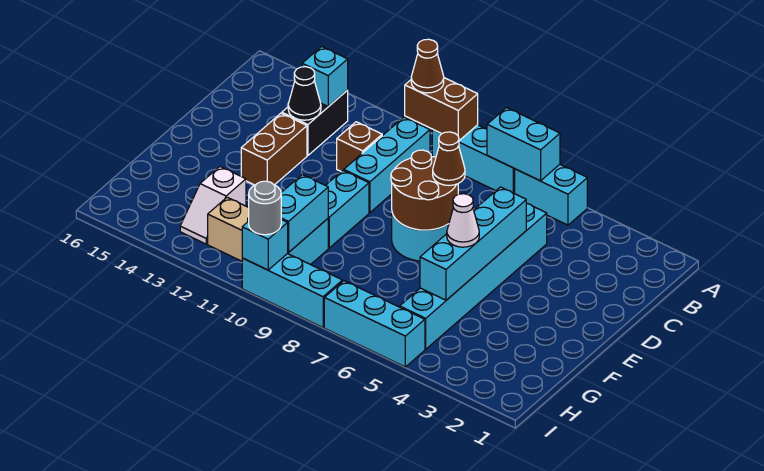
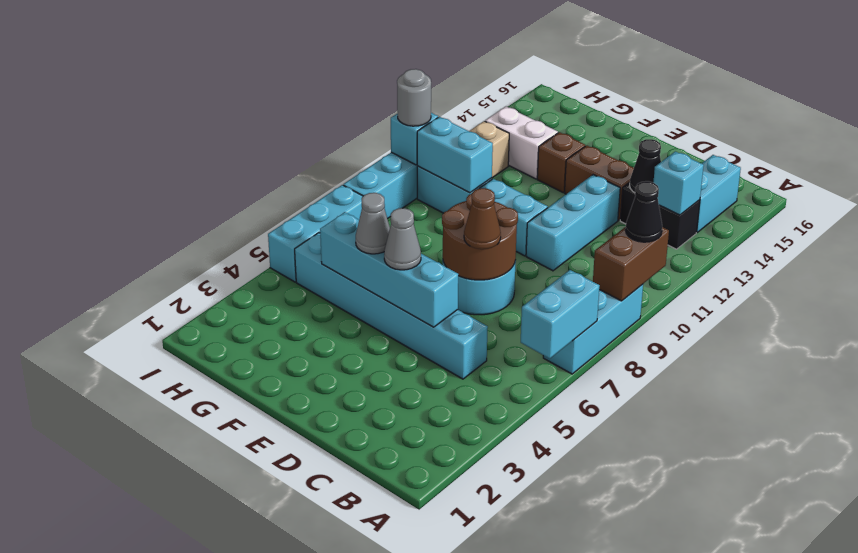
cyan brick A5:A6 level 1 -> cyan brick B14:B15 level 1
brown cone A10 level 3 -> black cone A10 level 3
cyan brick B10:D10 level 1 -> cyan brick D10:D12 level 1
brown brick C11 level 1 -> brown brick F13 level 1
none -> grey cone E5 level 3
white cone F5 level 3 -> grey cone F5 level 3
white slope G13:H13 level 1 top G -> white brick G13:H13 level 1

